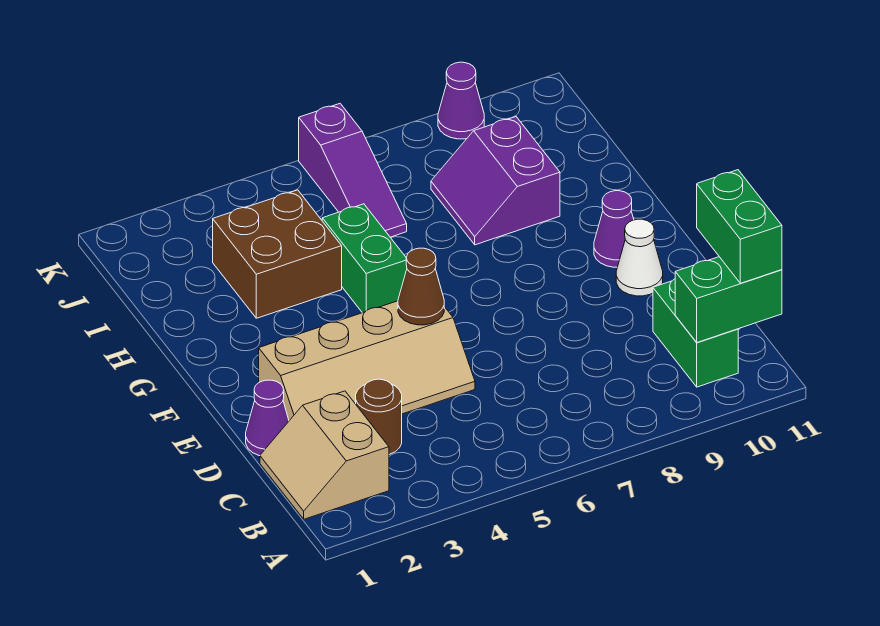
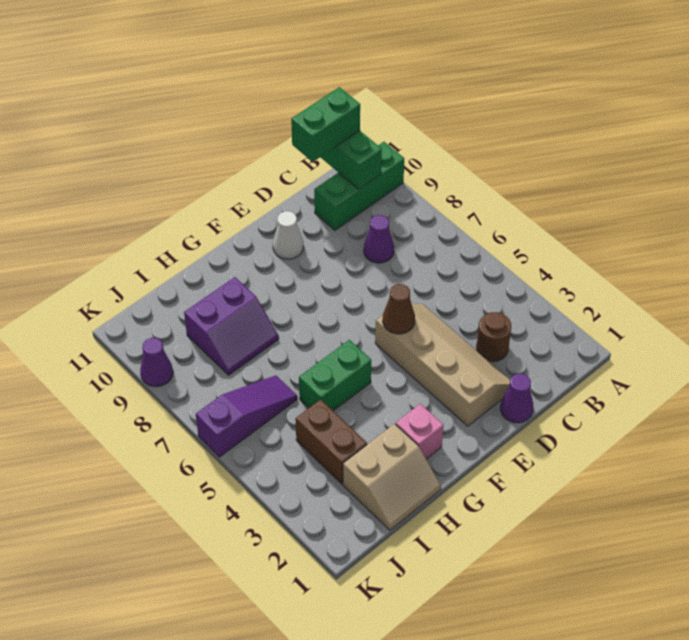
tan slope B1:C2 level 1 top 2 -> tan slope H1:I2 level 1 top 2
green brick B10:C10 level 1 -> green brick A10:C10 level 1
purple cone F10 level 1 -> purple cone C8 level 1
none -> pink brick G2 level 1
brown brick H3:I4 level 1 -> brown brick I3:I4 level 1

